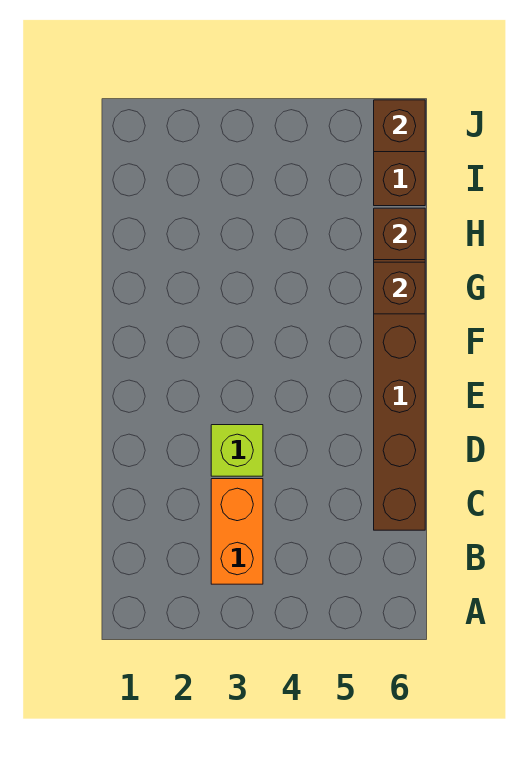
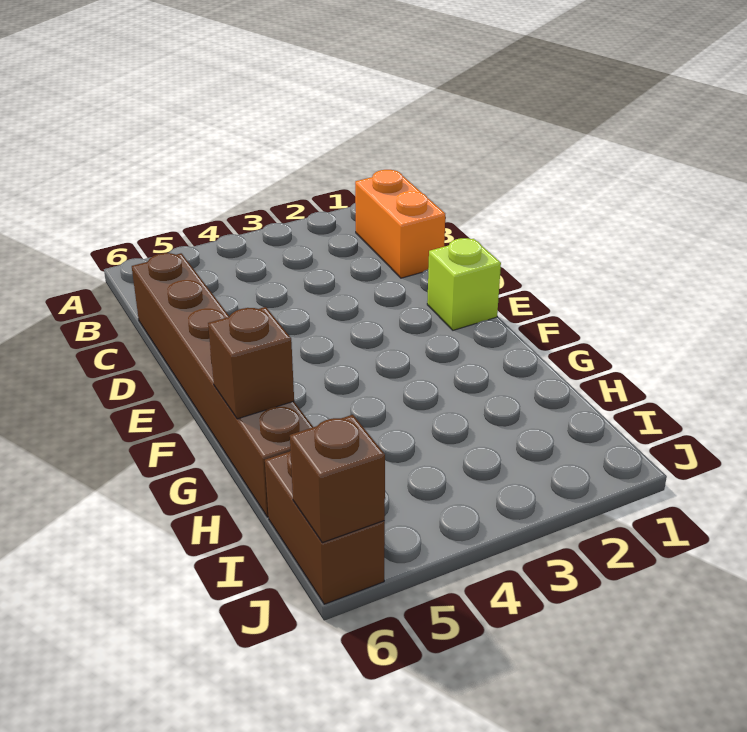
orange brick B3:C3 level 1 -> orange brick B1:C1 level 1
lime brick D3 level 1 -> lime brick E1 level 1
brown brick H6 level 2 -> none

